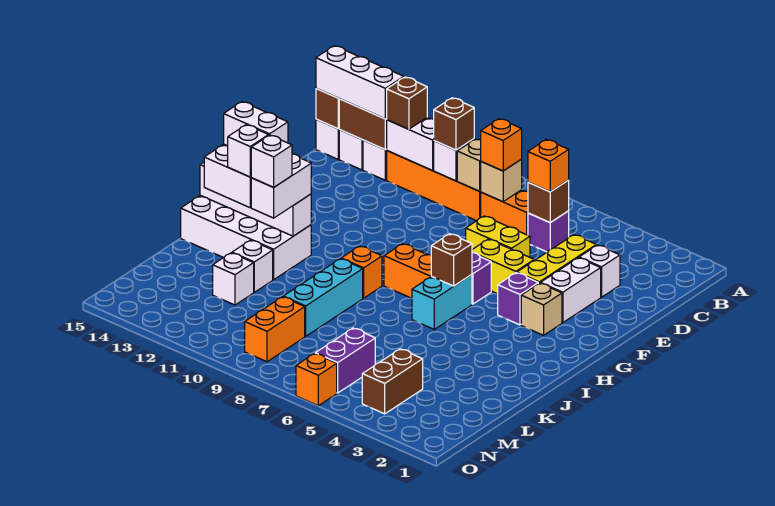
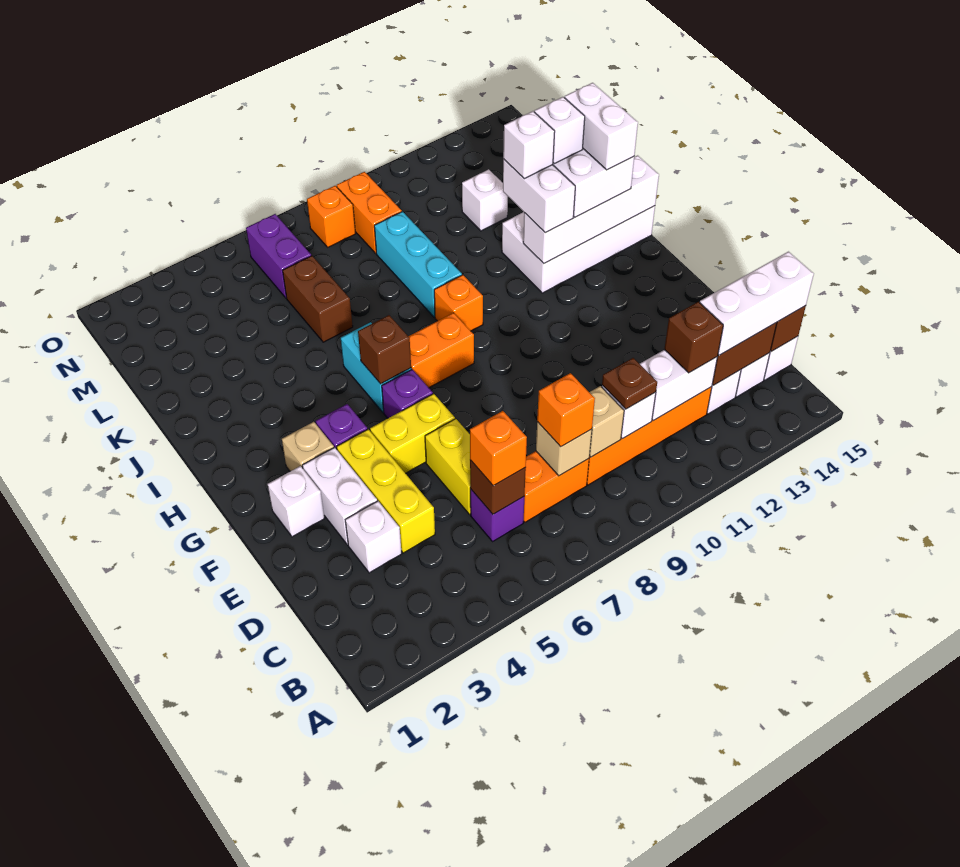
brown brick C10 level 3 -> brown plate C10 level 3
yellow brick E6:E7 level 1 -> yellow brick D6:E6 level 1
white brick I13:I14 level 4 -> white brick I14:J14 level 4
white brick K12 level 1 -> white brick F2 level 1
brown brick M4:N4 level 1 -> brown brick K6:L6 level 1
orange brick O6 level 1 -> orange brick N8 level 1

